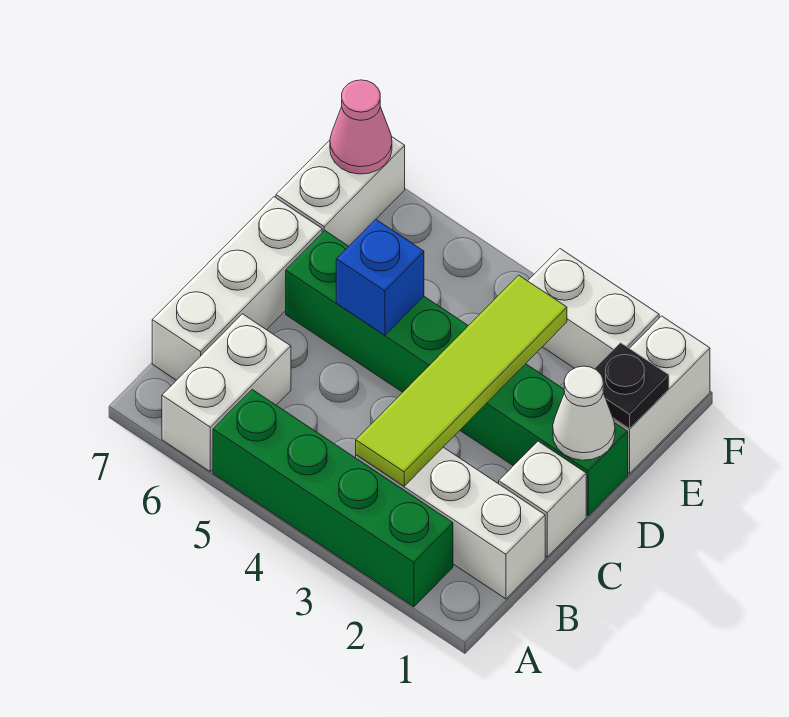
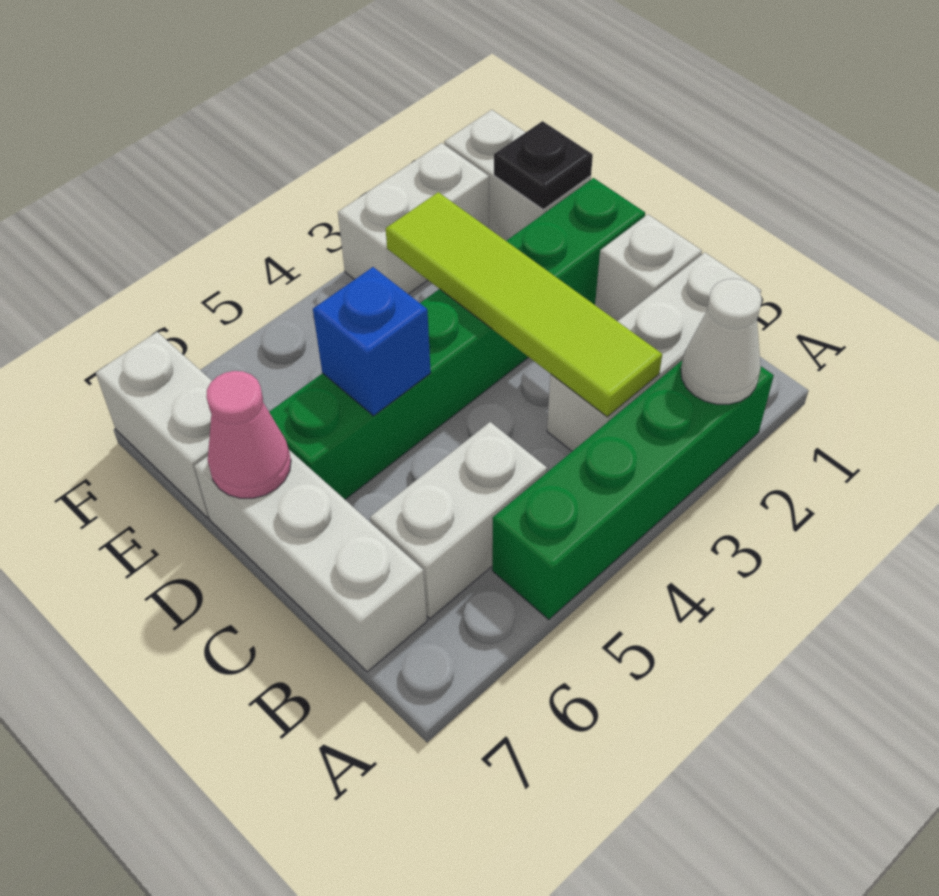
white brick A6:B6 level 1 -> white brick B5:B6 level 1
white cone D1 level 2 -> white cone A2 level 2
pink cone F7 level 2 -> pink cone D7 level 2

